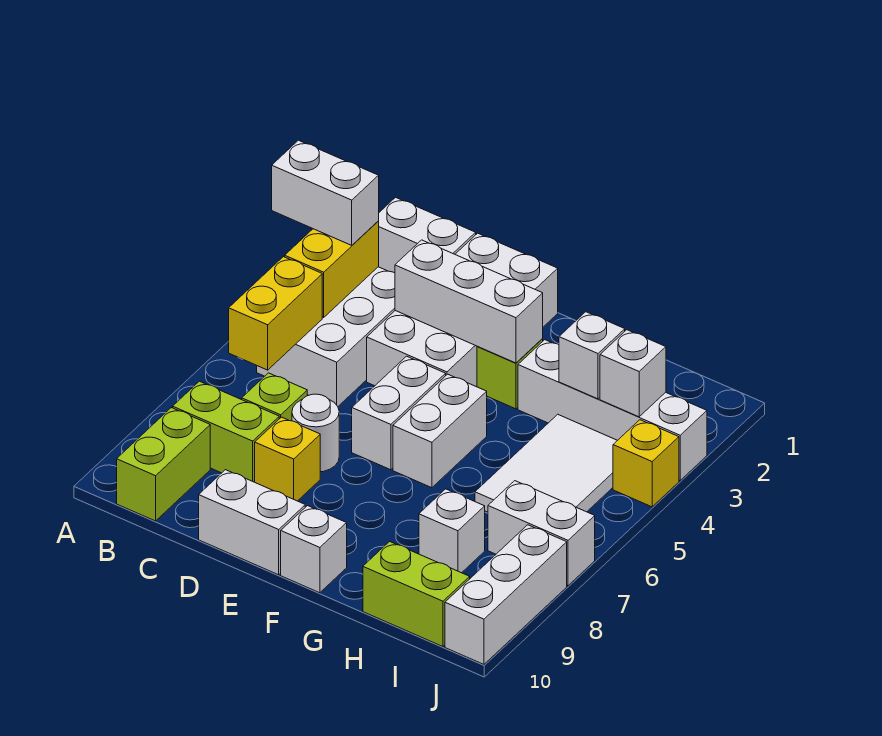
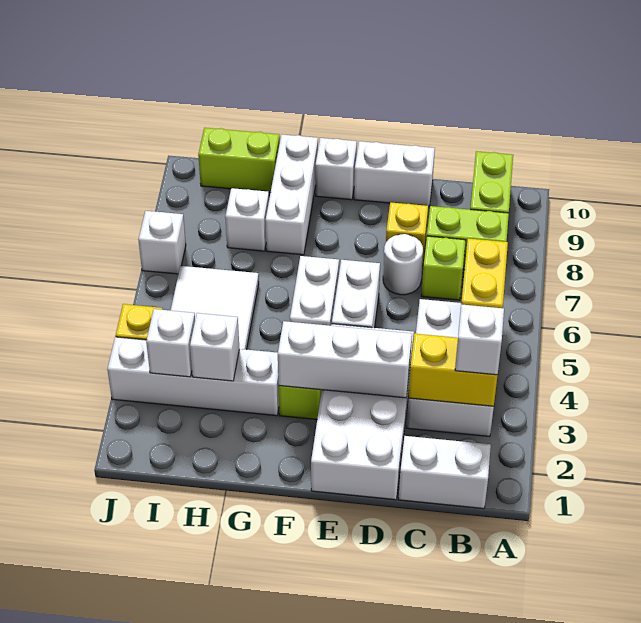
white brick A3:B3 level 3 -> white brick B3 level 3
yellow brick B3:B4 level 2 -> yellow brick B3:C3 level 2
white brick I7:J7 level 1 -> white brick J7 level 1
white brick J8:J10 level 1 -> white brick G8:G10 level 1

